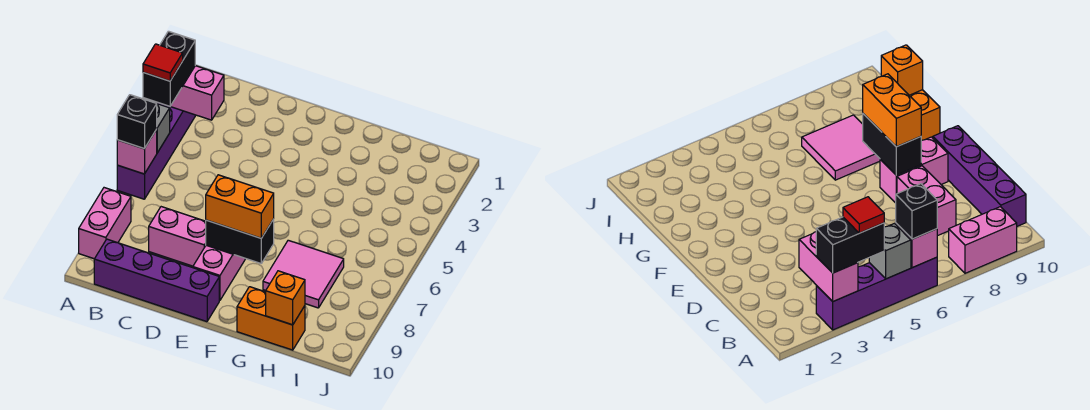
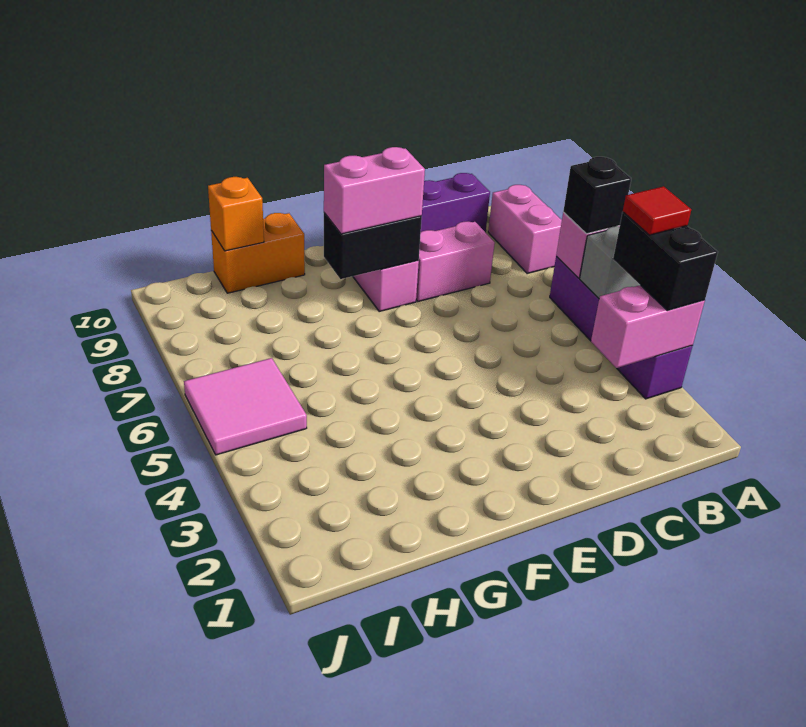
orange brick E8:F8 level 3 -> pink brick E8:F8 level 3
pink tile G7:H8 level 1 -> pink tile I5:J6 level 1

